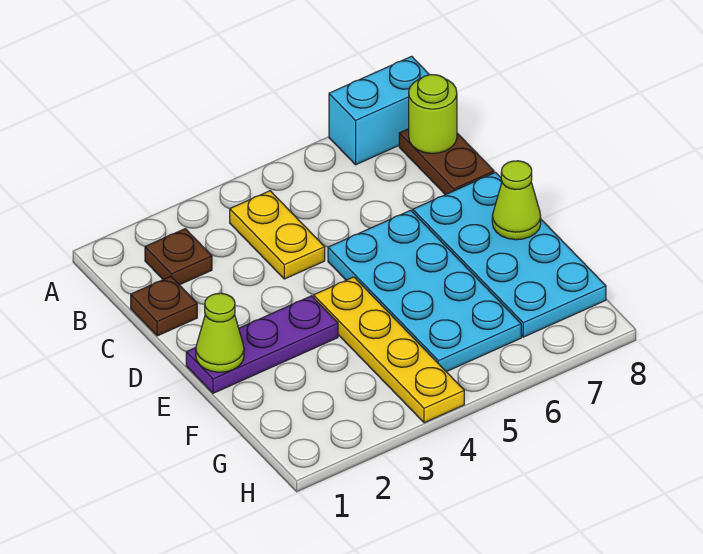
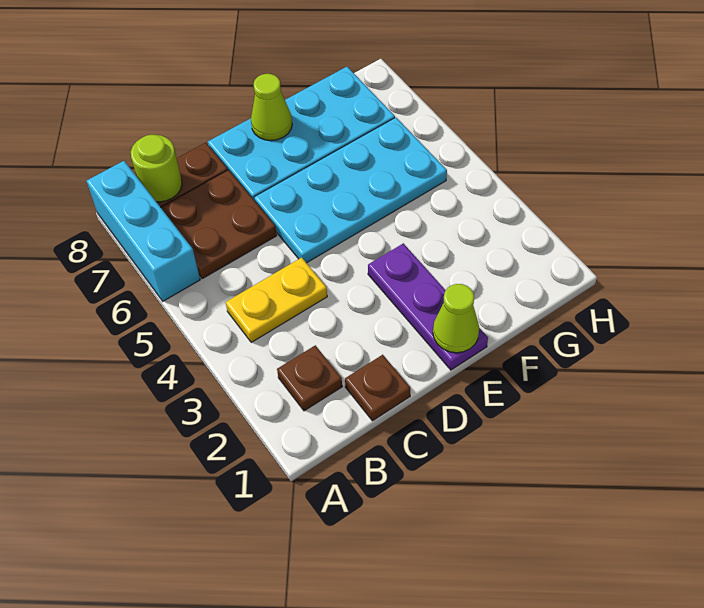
cyan brick A7:A8 level 1 -> cyan brick A6:A8 level 1
none -> brown plate B6:C7 level 1
yellow plate E4:H4 level 1 -> none

